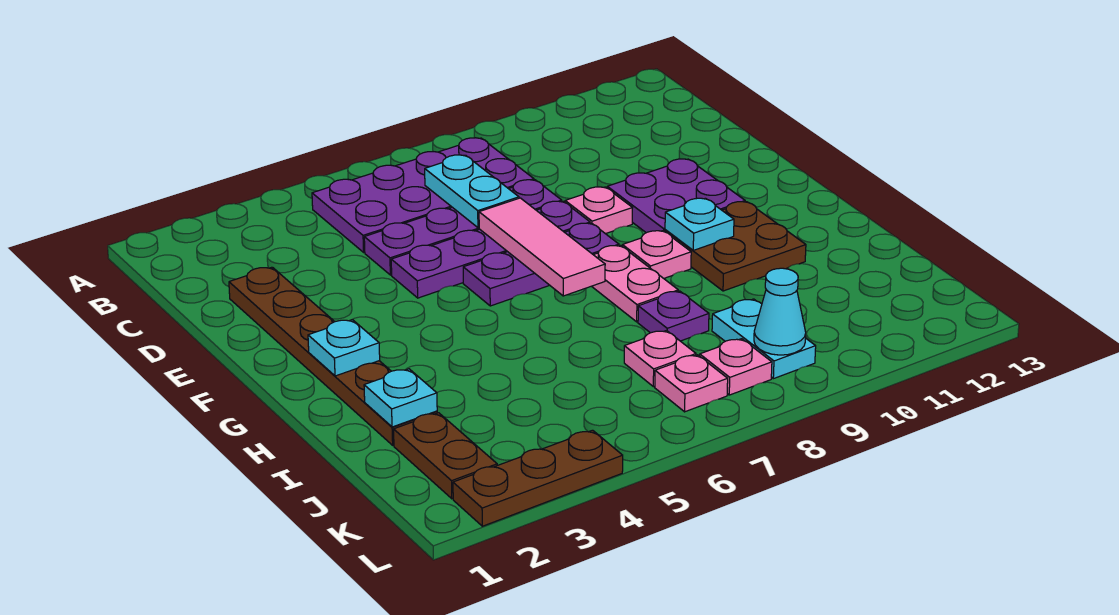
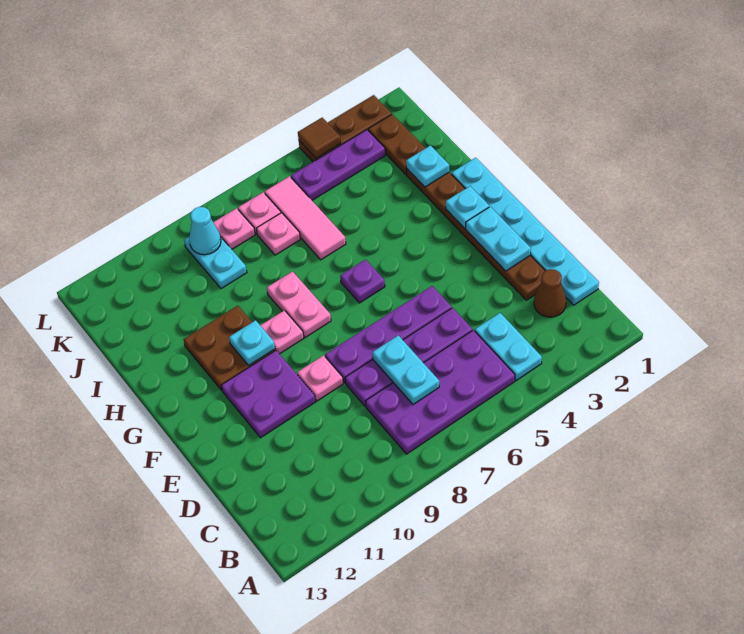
none -> cyan plate B4:C4 level 1
none -> cyan plate C1:H1 level 1
none -> brown cone C2 level 1
none -> cyan plate E2:F2 level 2
pink tile E7:G7 level 2 -> pink tile I6:K6 level 1
purple plate F6:F8 level 1 -> purple plate K3:K5 level 1
purple plate I8 level 1 -> purple plate G6 level 1
none -> brown tile L4 level 2

